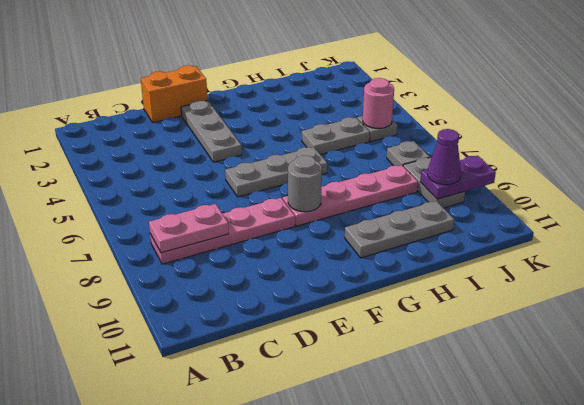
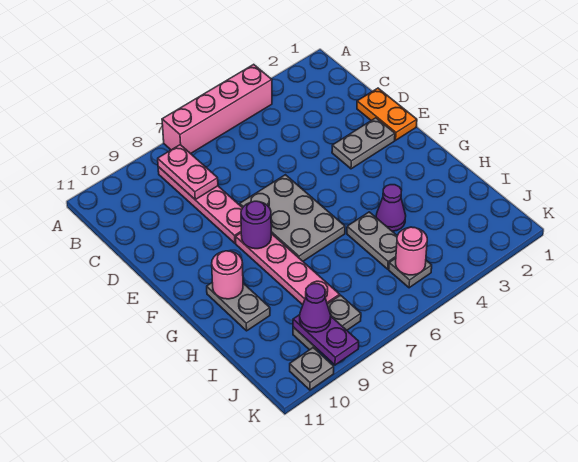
none -> pink brick A4:A7 level 1
orange brick D1:E1 level 1 -> orange plate D1:E1 level 1
grey plate E2:E4 level 1 -> grey plate E2:E3 level 1
grey plate E6:G6 level 1 -> grey plate E6:G7 level 1
grey round brick F8 level 2 -> purple round brick F8 level 2
grey plate G10:I10 level 1 -> grey plate G10:H10 level 1
none -> pink round brick G10 level 2
none -> purple cone H4 level 1
grey plate J7 level 1 -> grey plate K10 level 1

